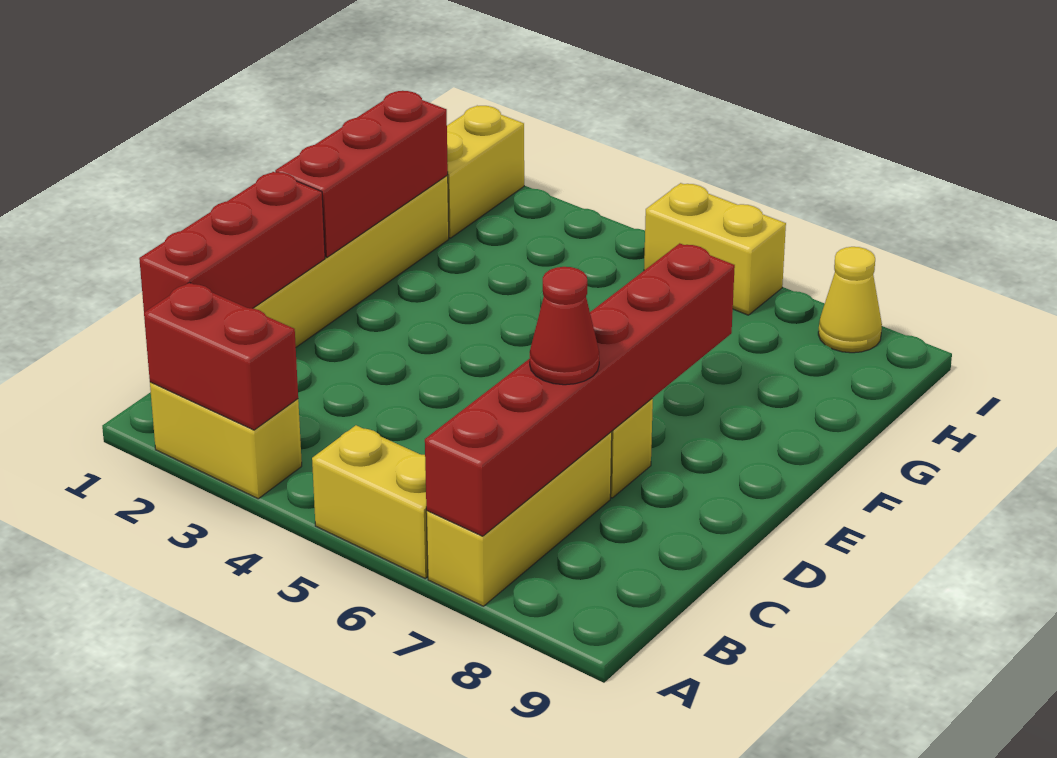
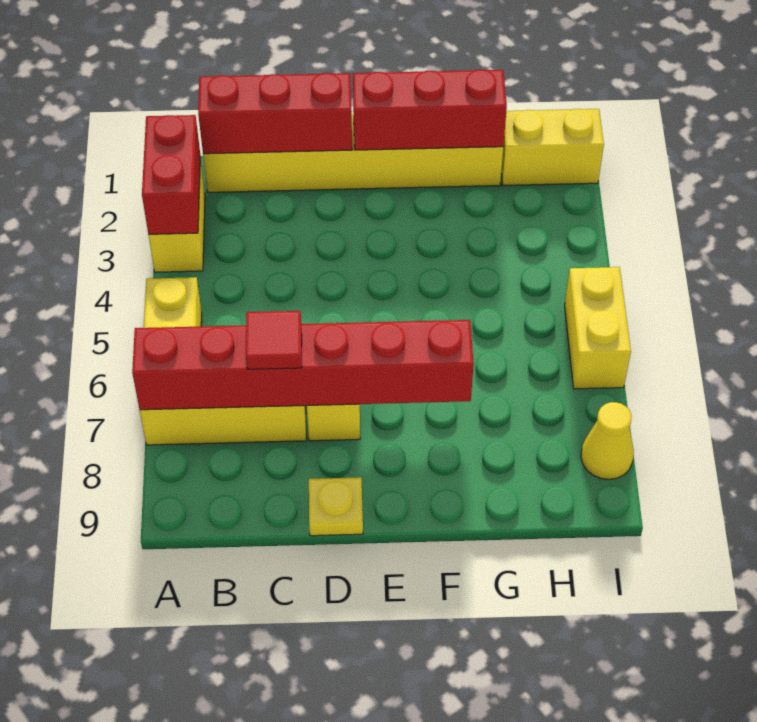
red cone C7 level 3 -> red tile C7 level 3
none -> yellow plate D9 level 1

